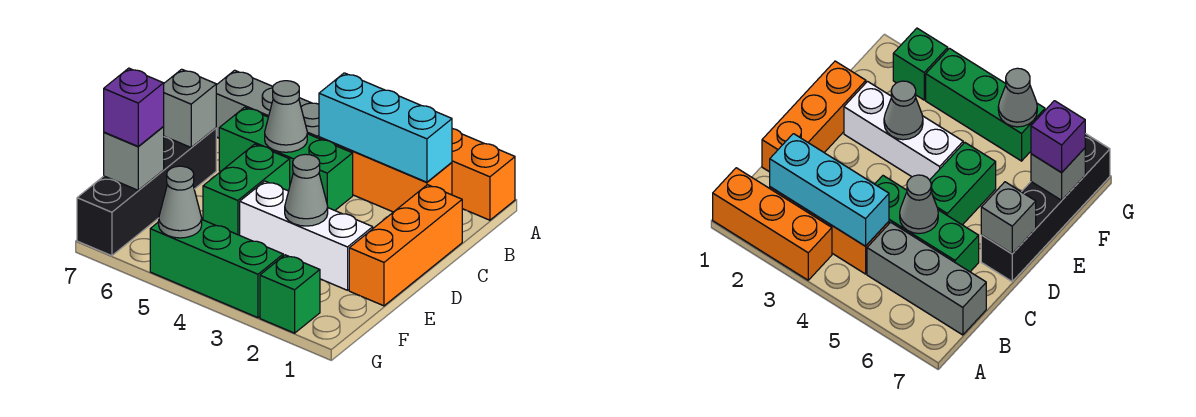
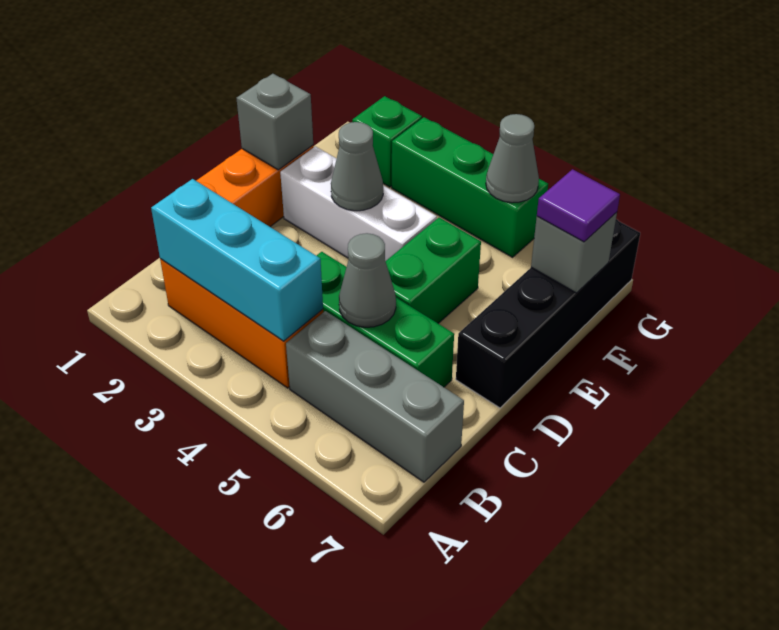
orange brick A1:A3 level 1 -> none
grey brick D7 level 2 -> grey brick E1 level 2
purple brick F7 level 3 -> purple tile F7 level 3

